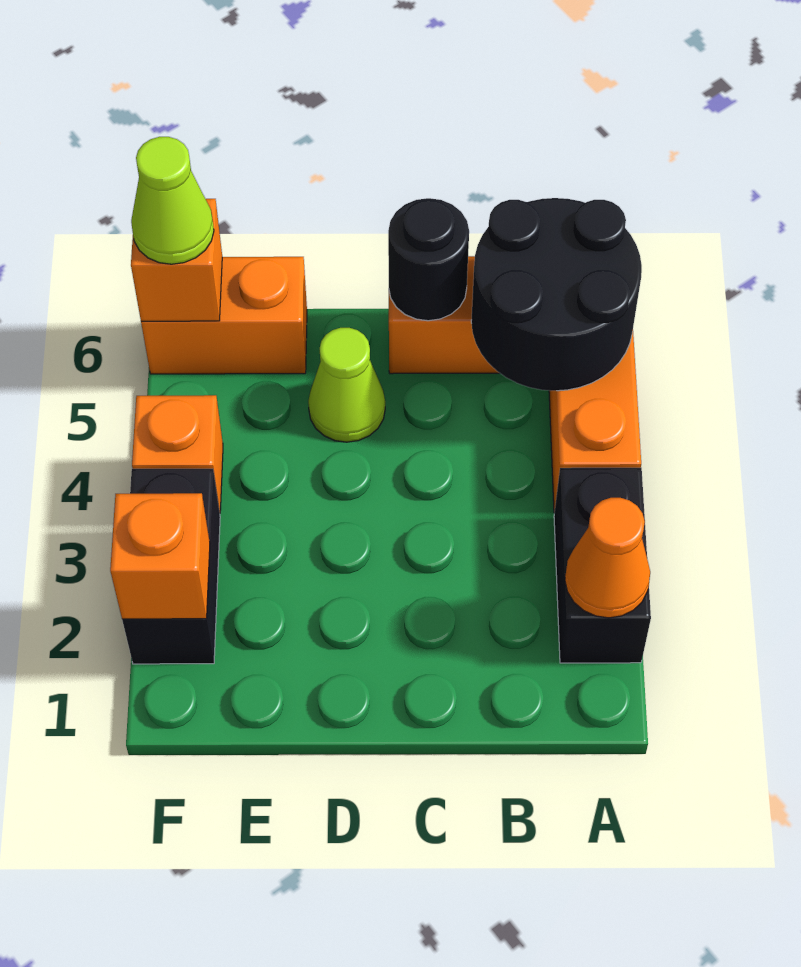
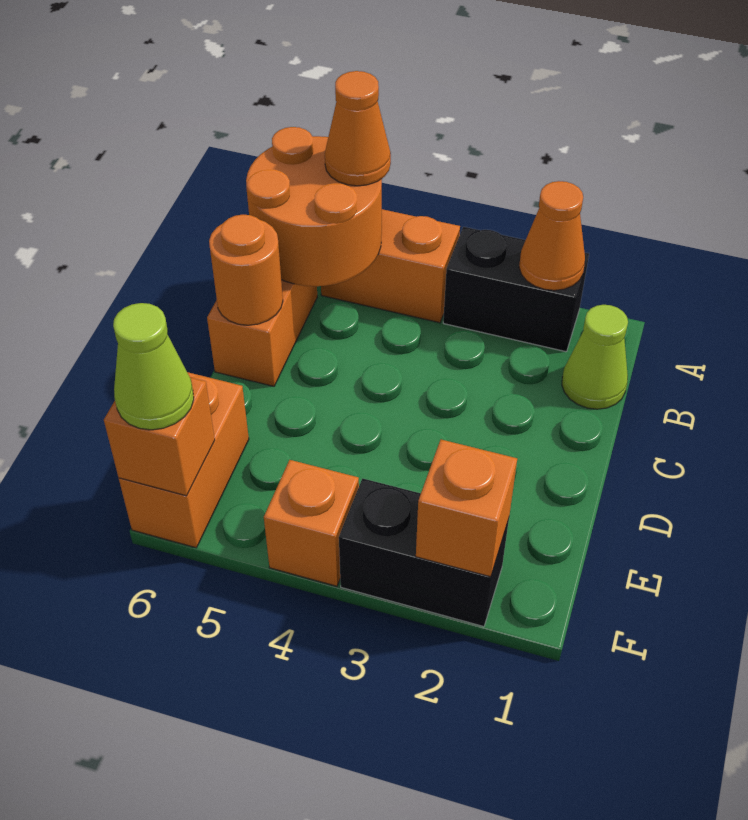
black round brick A5:B6 level 2 -> orange round brick A5:B6 level 2
none -> orange cone A5 level 3
black round brick C6 level 2 -> orange round brick C6 level 2
lime cone D5 level 1 -> lime cone B1 level 1

